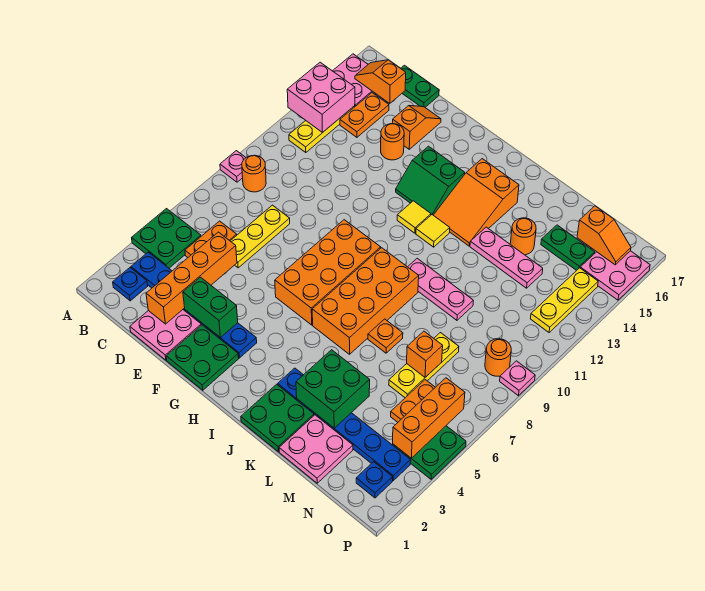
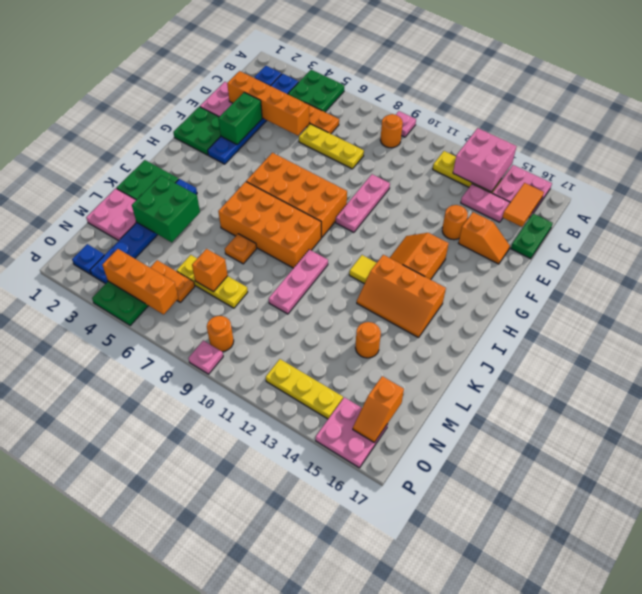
orange slope B16:C16 level 2 top C -> orange tile B16:C16 level 2
orange plate C14:C15 level 1 -> pink plate C14:C15 level 1
green slope G13:H14 level 1 top 14 -> orange slope G13:H14 level 1 top 14
yellow tile H12 level 1 -> none
orange slope I13:J15 level 1 top 15 -> orange slope I13:J15 level 1 top I
pink plate K13:M13 level 1 -> pink plate E10:G10 level 1
green plate M15:N15 level 1 -> none

